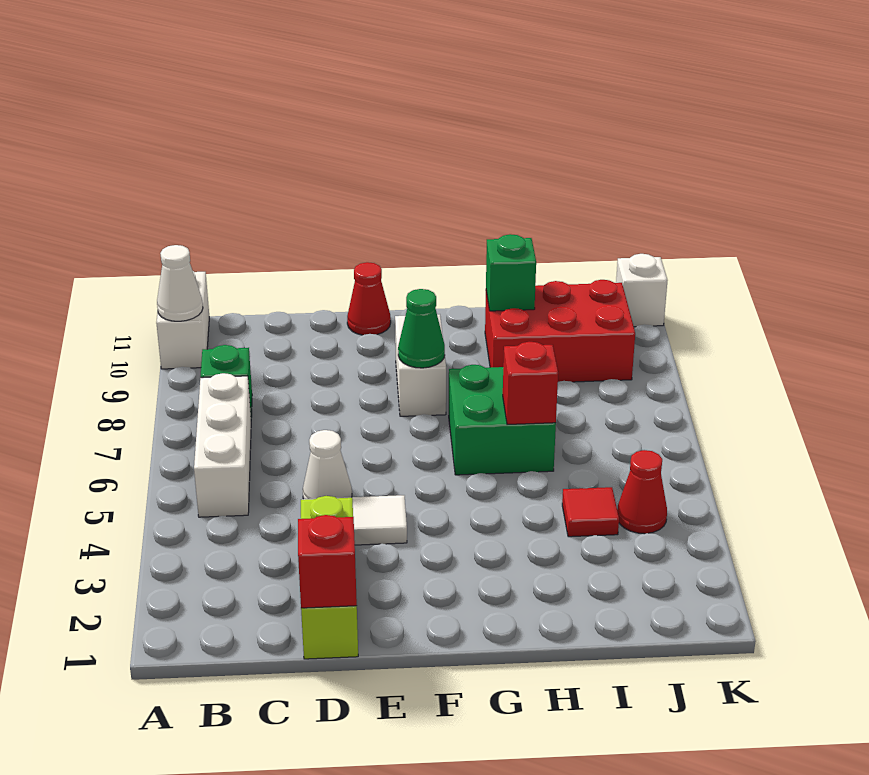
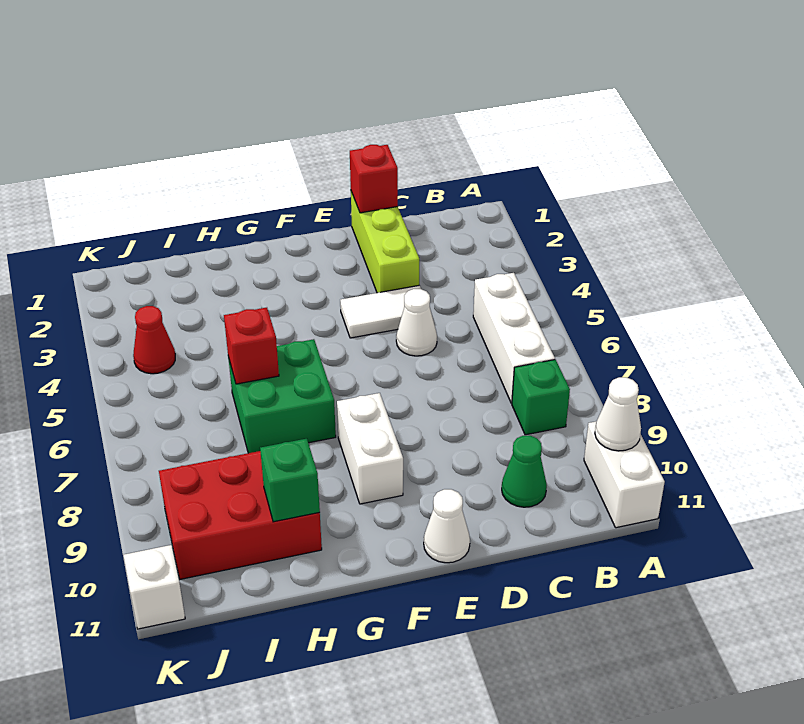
red cone E11 level 1 -> white cone E11 level 1
green cone F8 level 2 -> green cone C10 level 1
red tile I4 level 1 -> none

